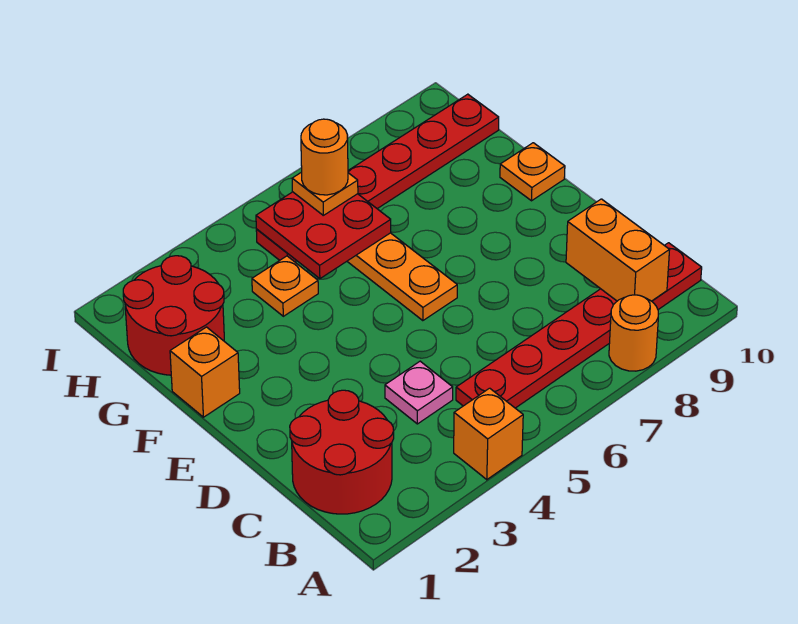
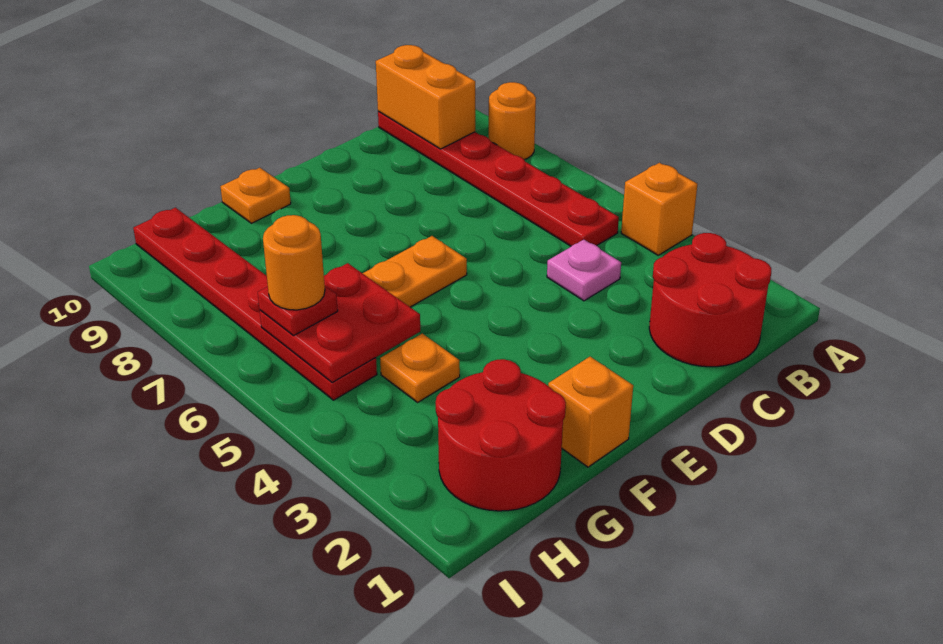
orange brick B9:C9 level 2 -> orange brick B9:B10 level 2
orange plate H6 level 3 -> red plate H6 level 3

